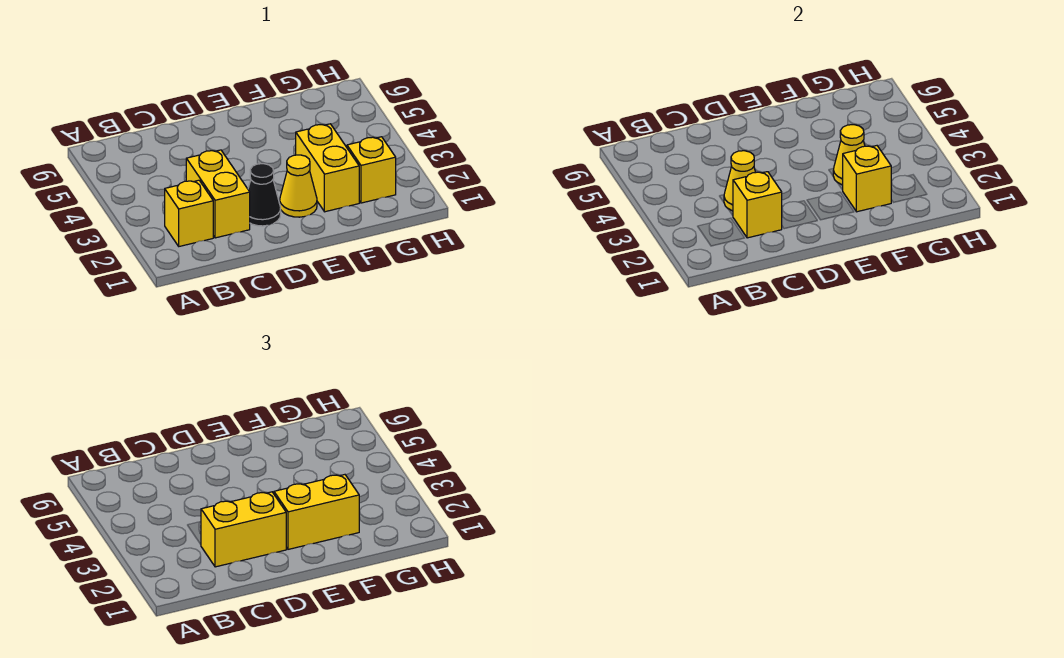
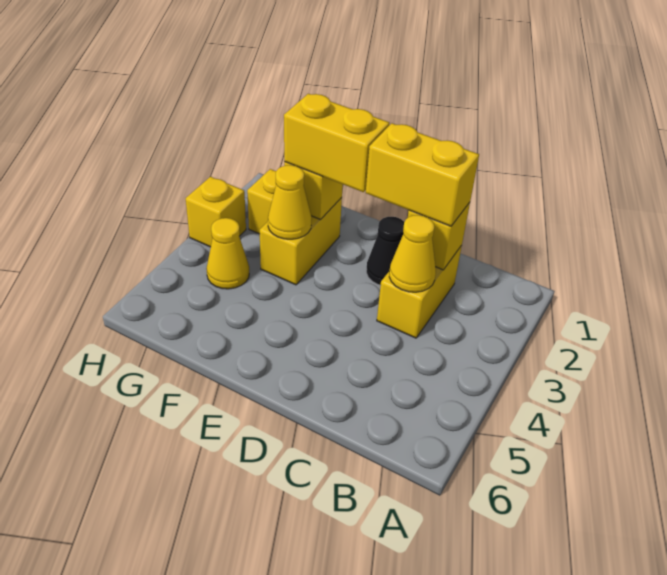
yellow brick B2 level 1 -> yellow brick H3 level 1
yellow cone E2 level 1 -> yellow cone G4 level 1

